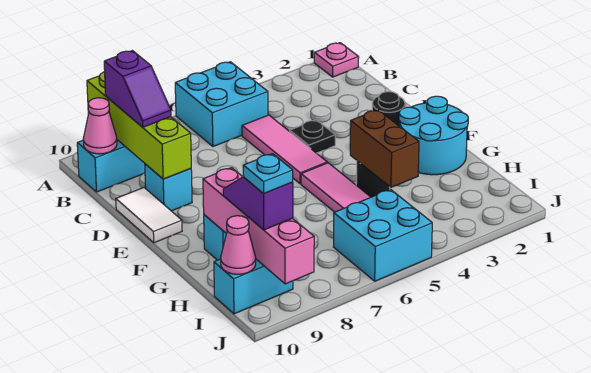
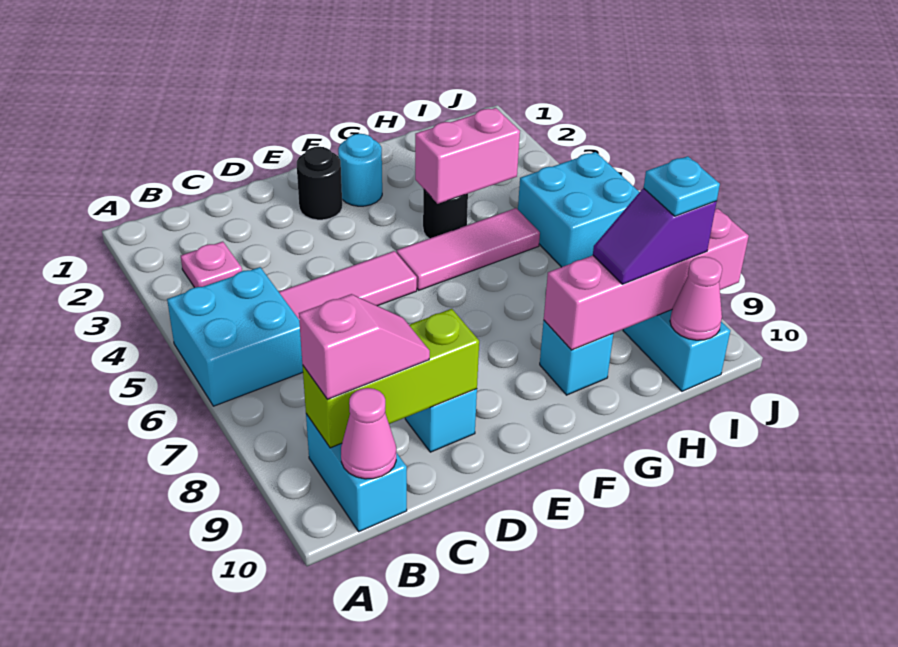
pink plate A1 level 1 -> pink plate B3 level 1
lime brick A9:D9 level 2 -> lime brick B9:D9 level 2
purple slope B9:C9 level 3 top B -> pink slope B9:C9 level 3 top B
black plate D4 level 1 -> none
white tile D10:E10 level 1 -> none
cyan round brick F1:G2 level 1 -> cyan round brick F2 level 1
brown brick G4:H4 level 2 -> pink brick G4:H4 level 2

